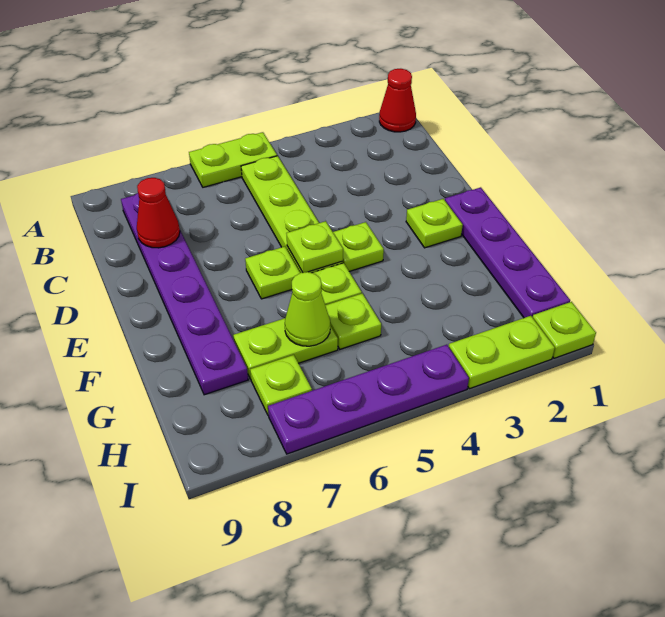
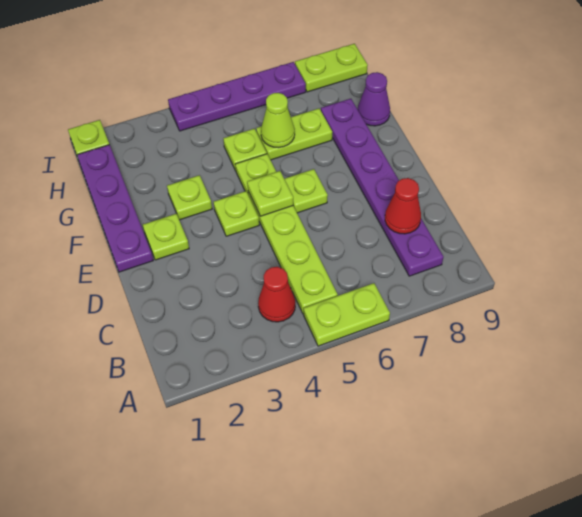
red cone A1 level 1 -> red cone B4 level 1
none -> purple cone G9 level 1
lime plate H7 level 1 -> lime plate F3 level 1
lime plate I2:I3 level 1 -> lime plate I8:I9 level 1

